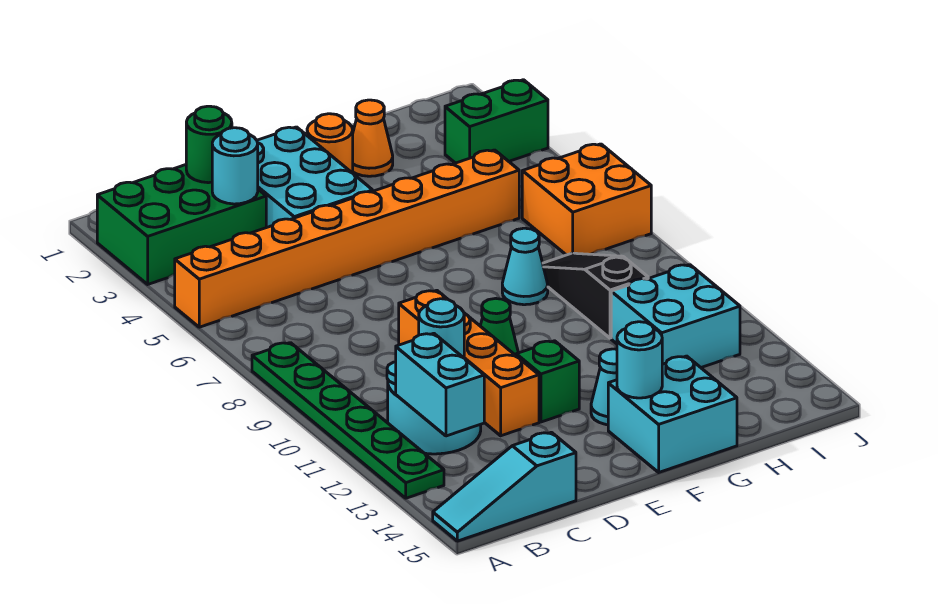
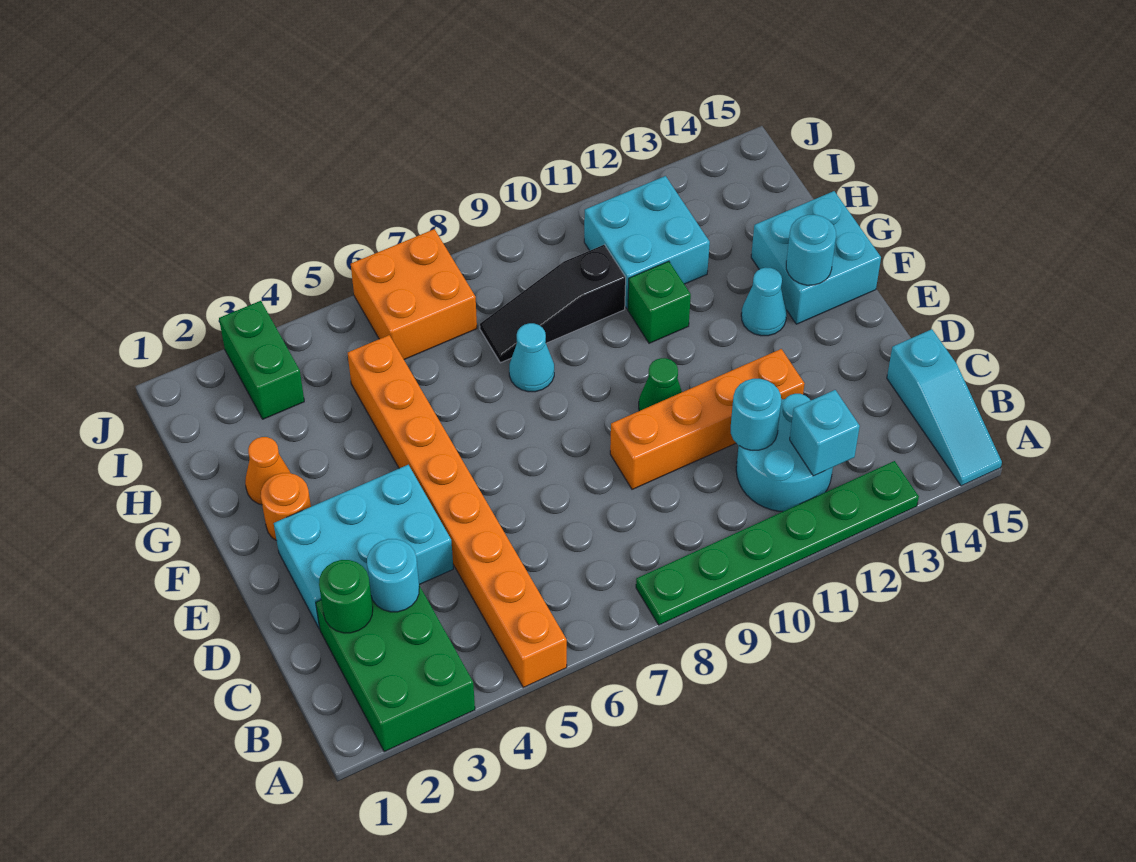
cyan brick B12:B13 level 2 -> cyan brick B12 level 2
green brick E12 level 1 -> green brick G11 level 1

